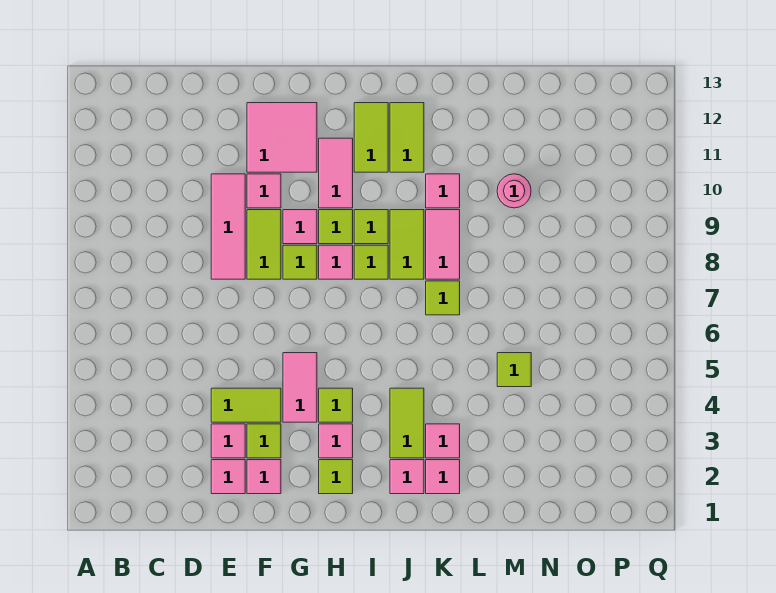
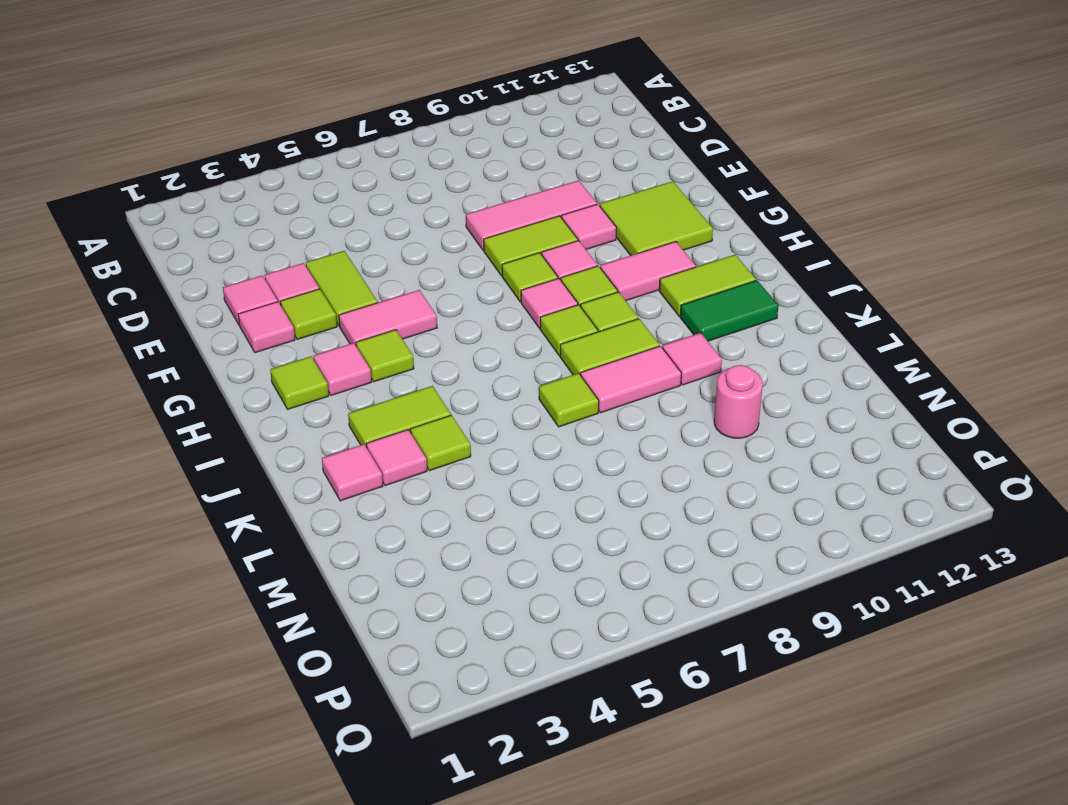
pink tile F11:G12 level 1 -> lime tile F11:G12 level 1
pink tile J2 level 1 -> none
lime tile J11:J12 level 1 -> green tile J11:J12 level 1
lime tile M5 level 1 -> lime tile K4 level 1

